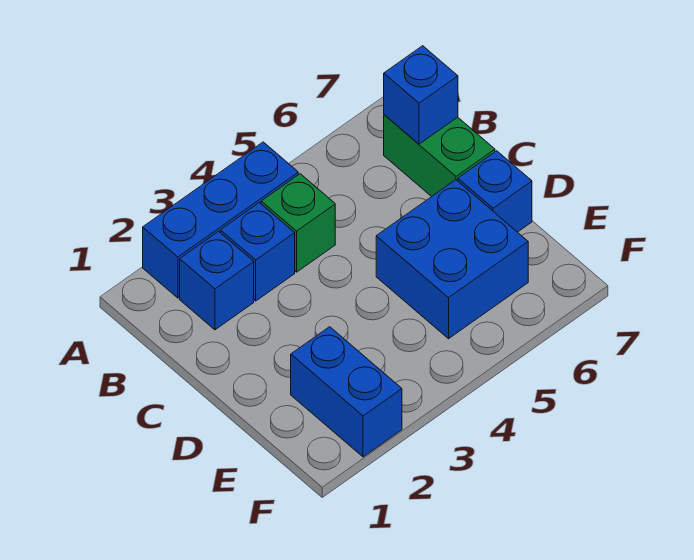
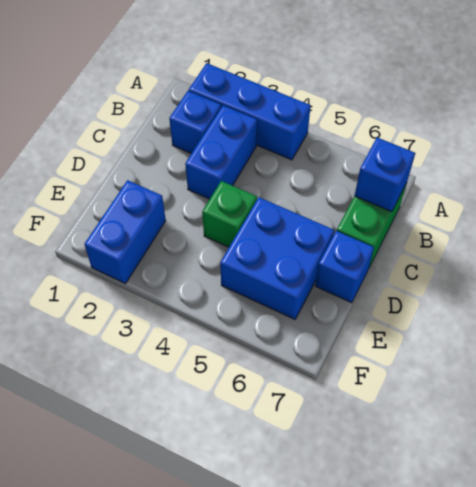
blue brick B3 level 1 -> blue brick B3:C3 level 1
green brick B4 level 1 -> green brick D4 level 1

